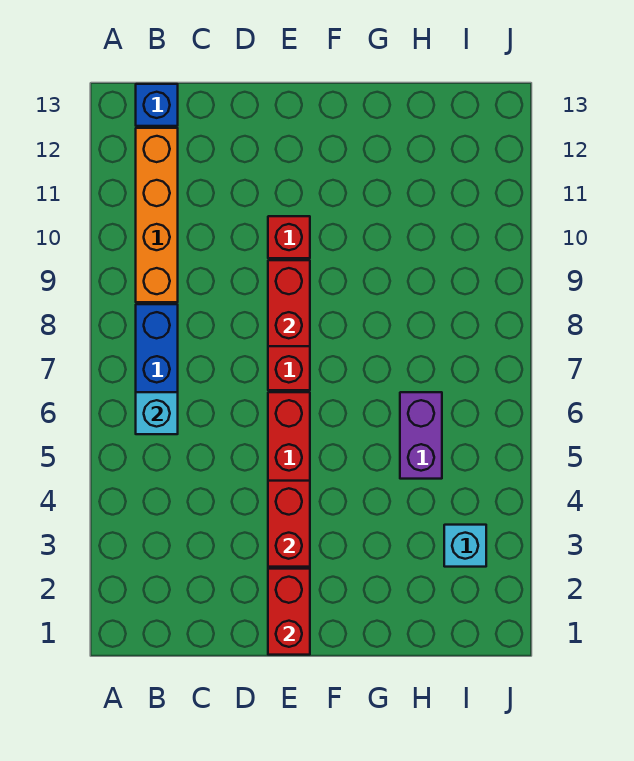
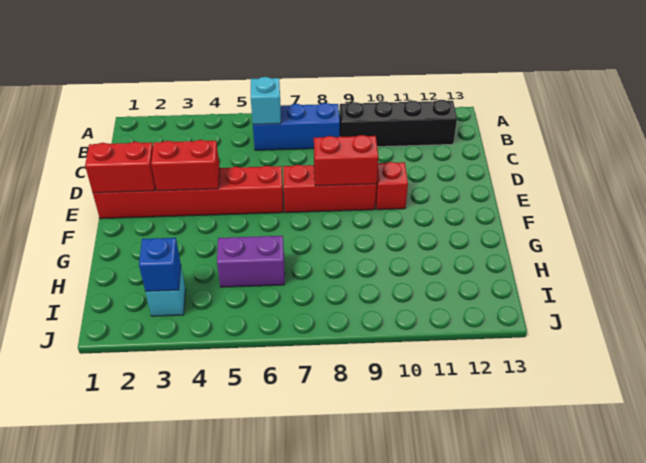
orange brick B9:B12 level 1 -> black brick B9:B12 level 1
blue brick B13 level 1 -> blue brick I3 level 2

